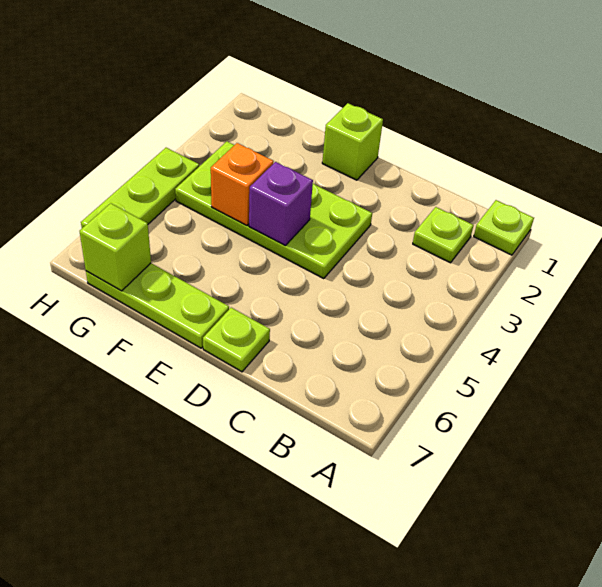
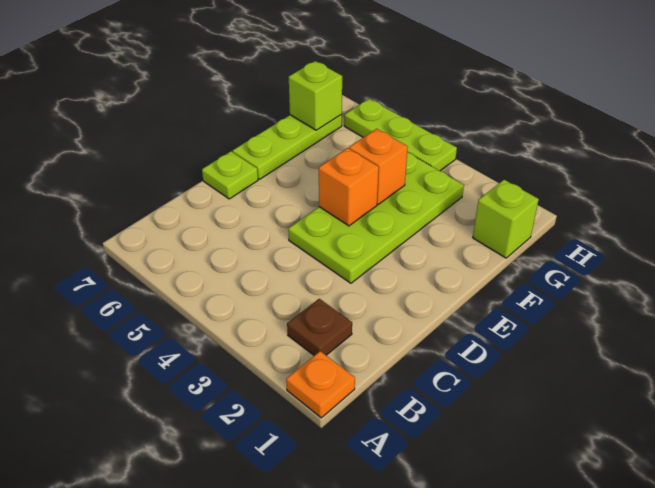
lime plate A1 level 1 -> orange plate A1 level 1
lime plate B2 level 1 -> brown plate B2 level 1
lime brick E1 level 1 -> lime brick G1 level 1
purple brick E4 level 2 -> orange brick E4 level 2

